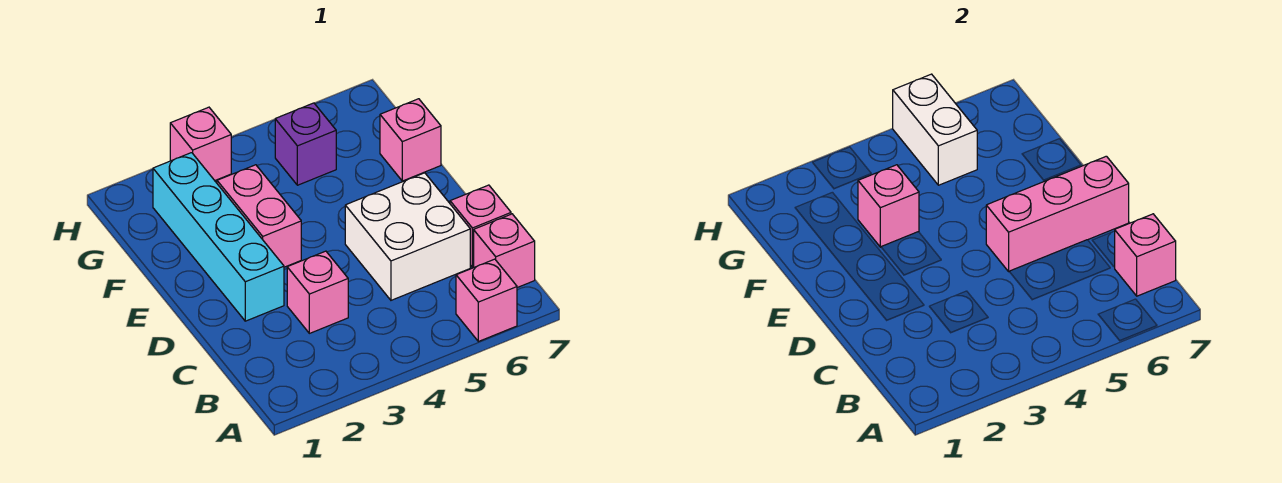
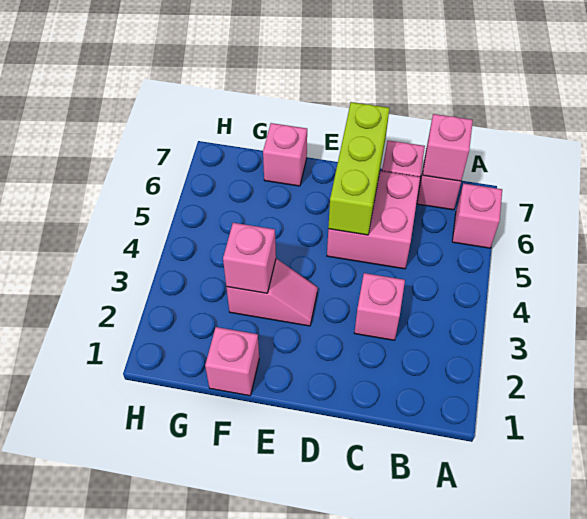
white brick C5:D6 level 1 -> pink brick C5:D6 level 1
cyan brick D2:G2 level 1 -> none
pink brick D5:D7 level 2 -> lime brick D5:D7 level 2
pink brick E3:F3 level 1 -> pink slope E3:F3 level 1 top F
purple brick G5 level 1 -> none
white brick G5:H5 level 2 -> none
pink brick H3 level 1 -> pink brick F1 level 1

